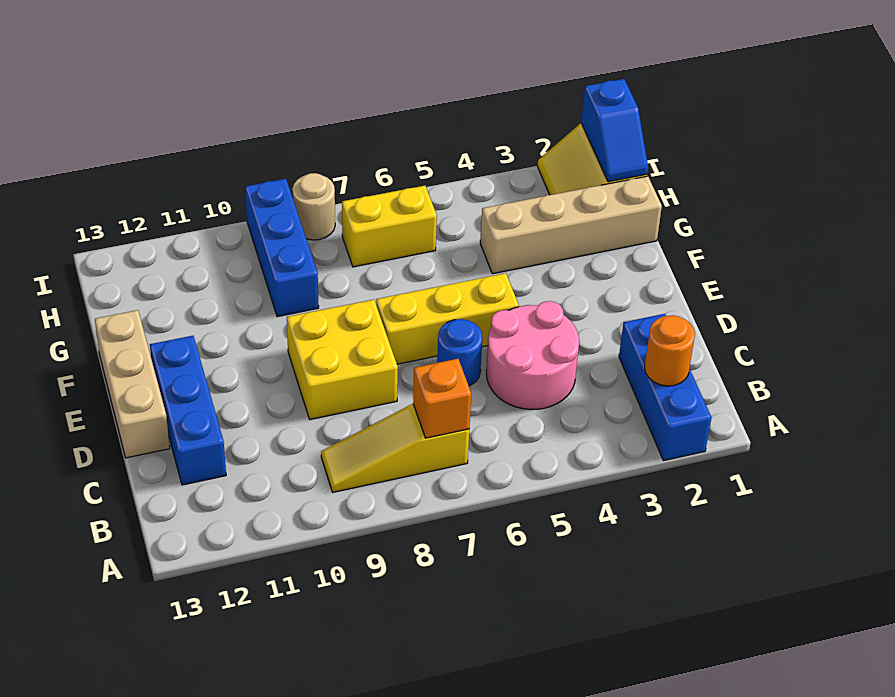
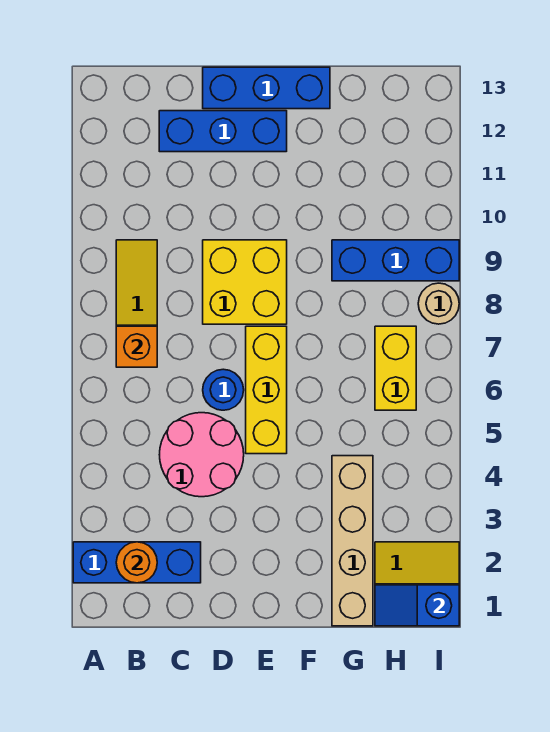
tan brick D13:F13 level 1 -> blue brick D13:F13 level 1

